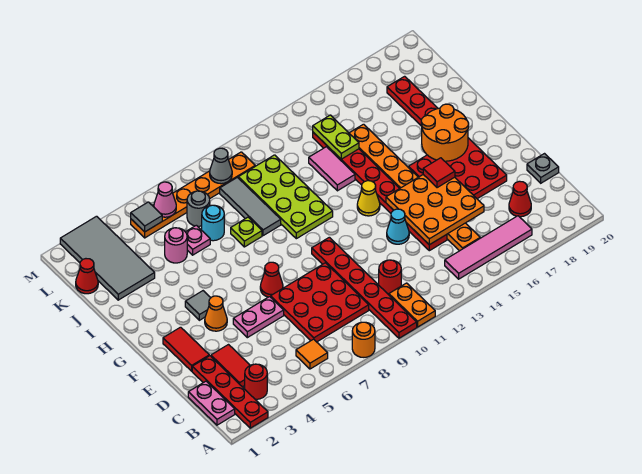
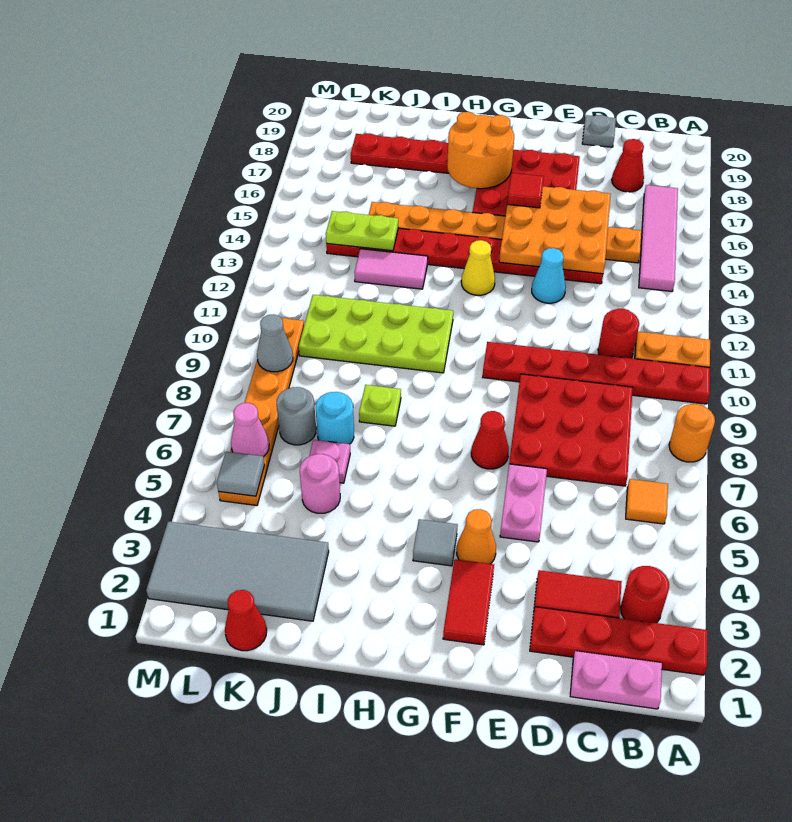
red tile E2:F2 level 1 -> red tile F2:F3 level 1
grey tile I9:K9 level 1 -> none

